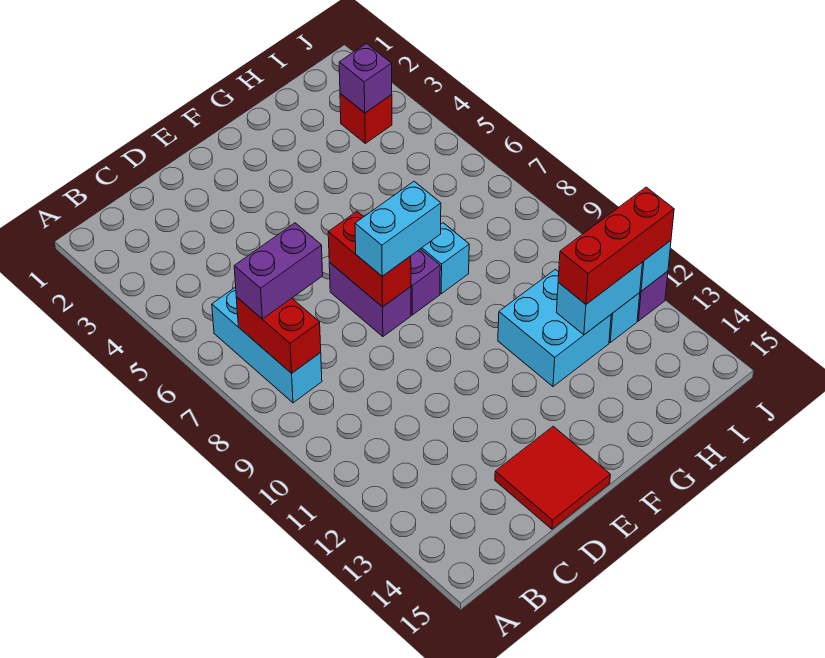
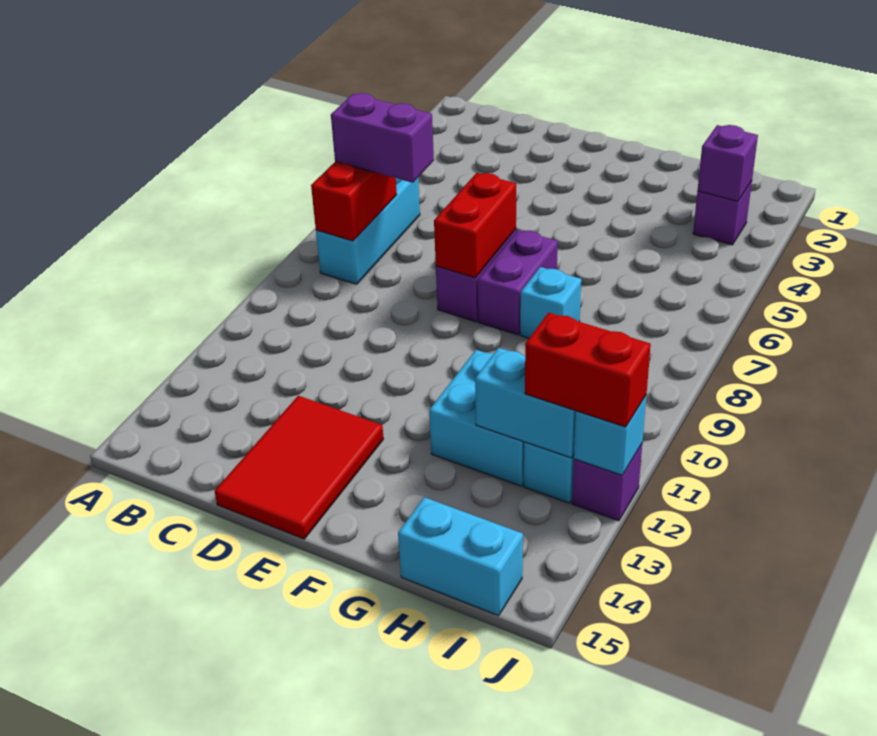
red tile D14:E15 level 1 -> red tile D13:E15 level 1
cyan brick E8:F8 level 3 -> cyan brick H15:I15 level 1
red brick H12:J12 level 3 -> red brick I12:J12 level 3
red brick I3 level 1 -> purple brick I3 level 1

